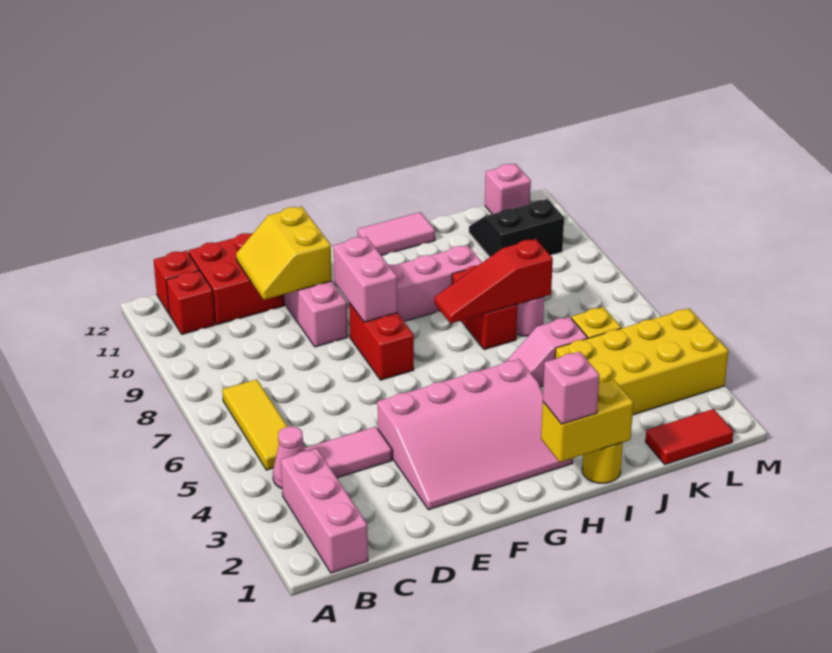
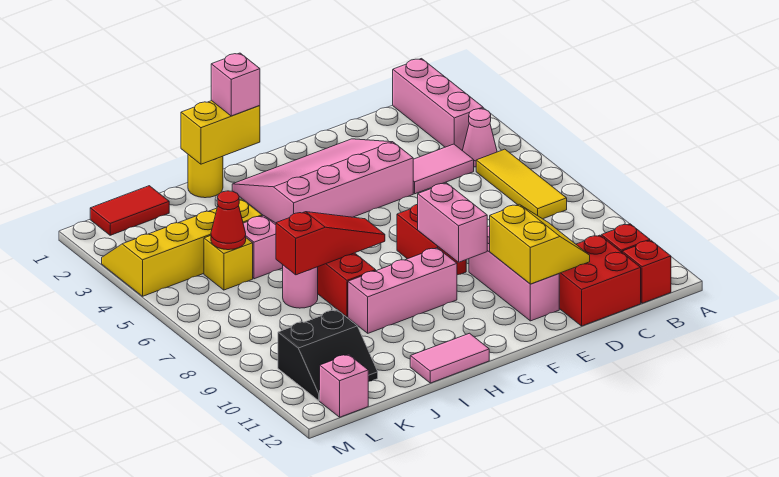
yellow brick J3:M4 level 1 -> yellow slope J3:M4 level 1 top 4
none -> red cone K5 level 2

